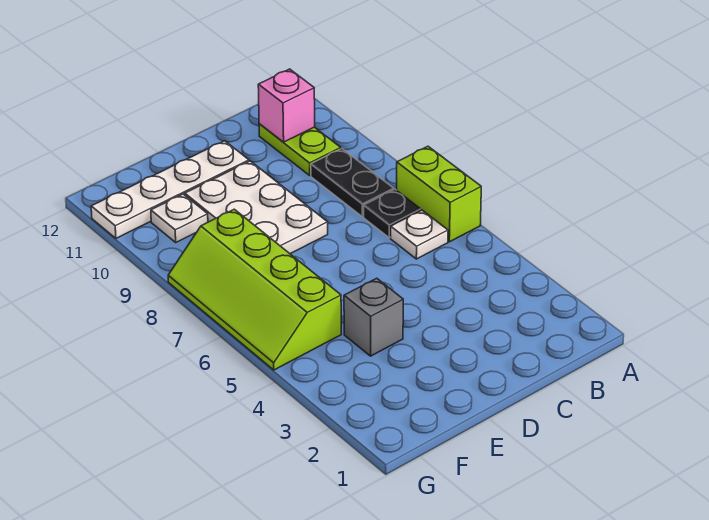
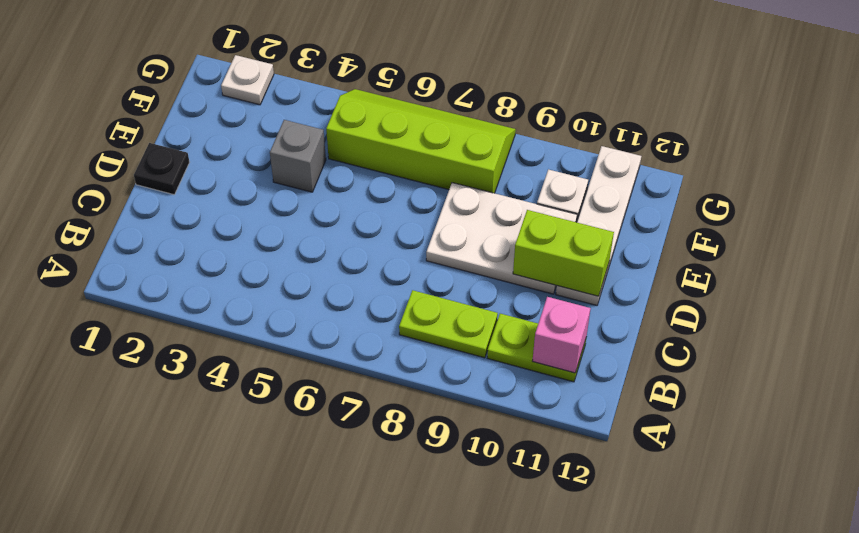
lime brick A6:A7 level 1 -> lime brick D10:D11 level 2
white plate B6 level 1 -> white plate G2 level 1
black plate B7 level 1 -> black plate D1 level 1
black plate B8:B9 level 1 -> lime plate B8:B9 level 1

